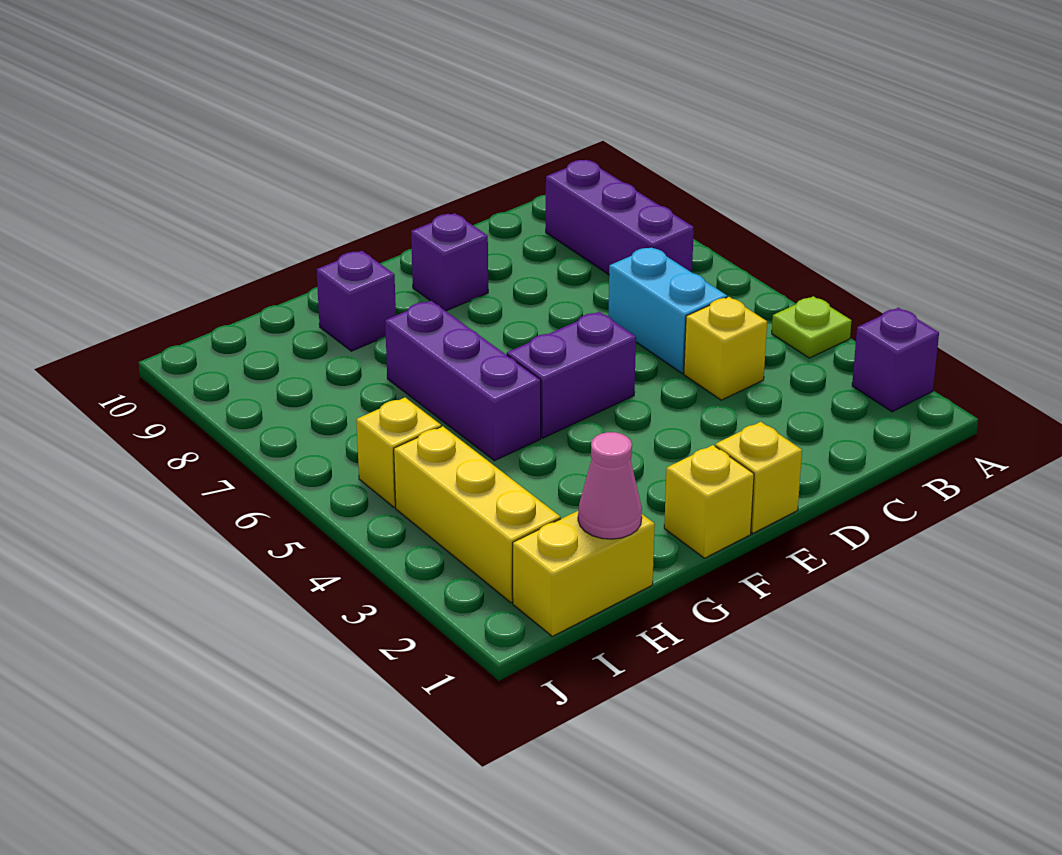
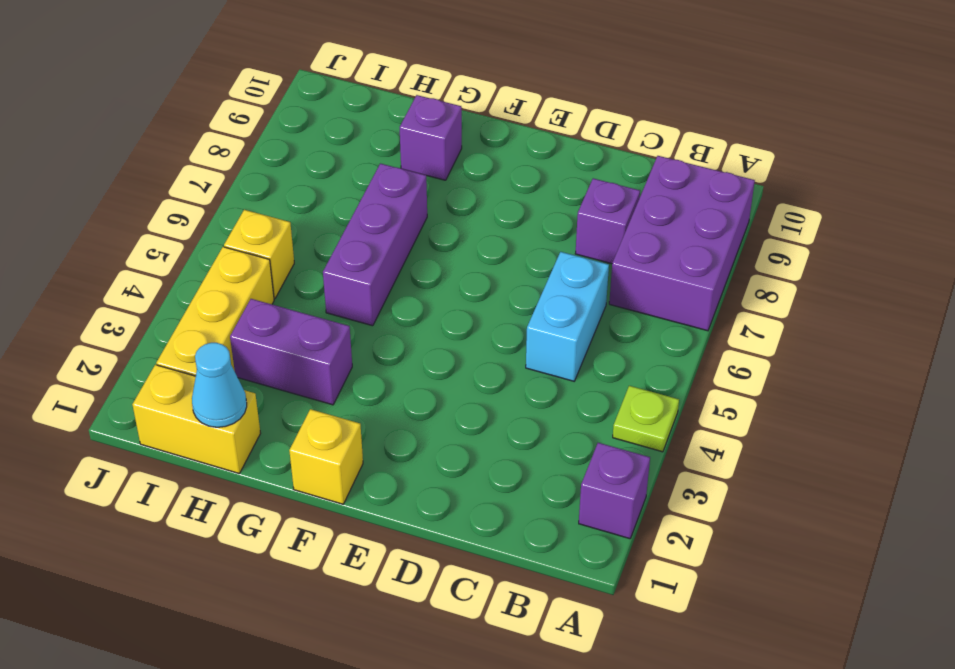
purple brick B7:B9 level 1 -> purple brick A7:B9 level 1
yellow brick C4 level 1 -> none
yellow brick E1 level 1 -> none
purple brick E5:F5 level 1 -> purple brick G3:H3 level 1
purple brick E9 level 1 -> purple brick C8 level 1
pink cone H1 level 2 -> cyan cone H1 level 2

